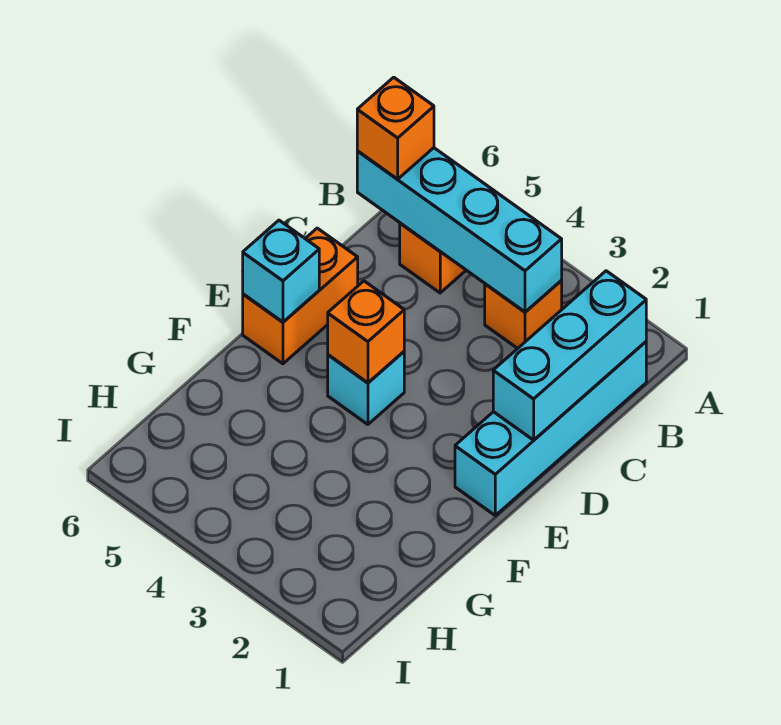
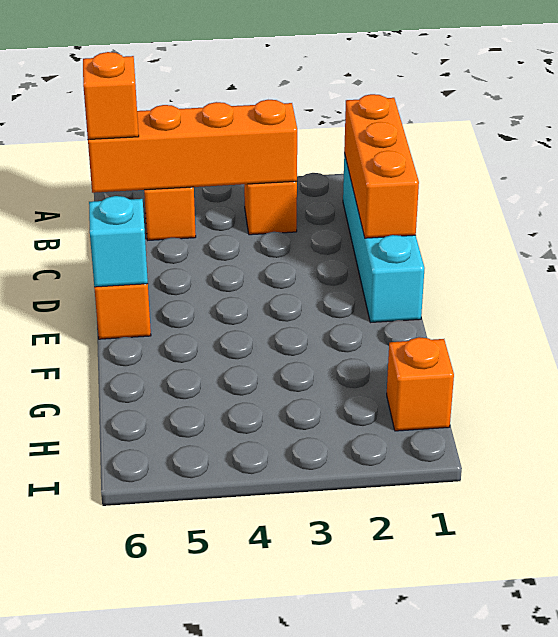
cyan brick B1:D1 level 2 -> orange brick B1:D1 level 2
cyan brick B3:B6 level 2 -> orange brick B3:B6 level 2
cyan brick E4 level 1 -> none
orange brick E4 level 2 -> orange brick H1 level 1

